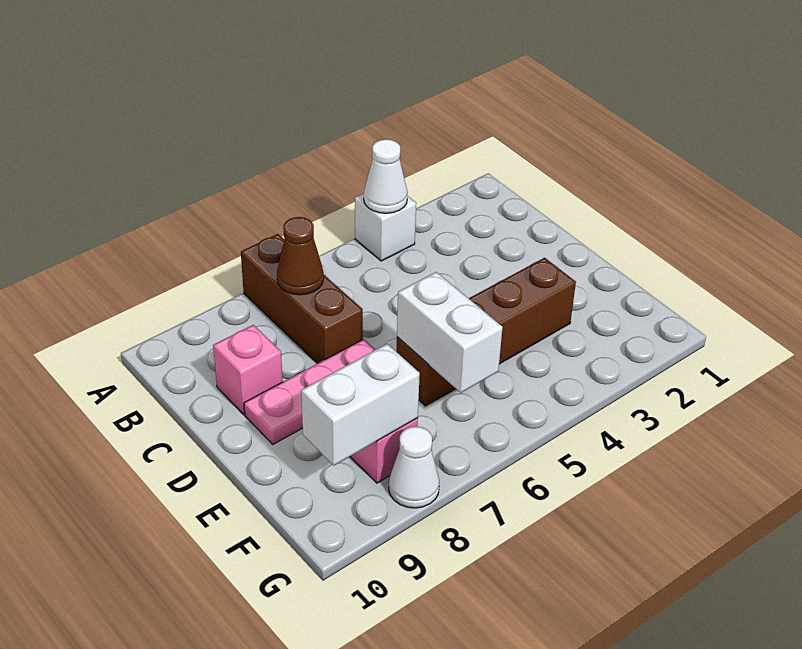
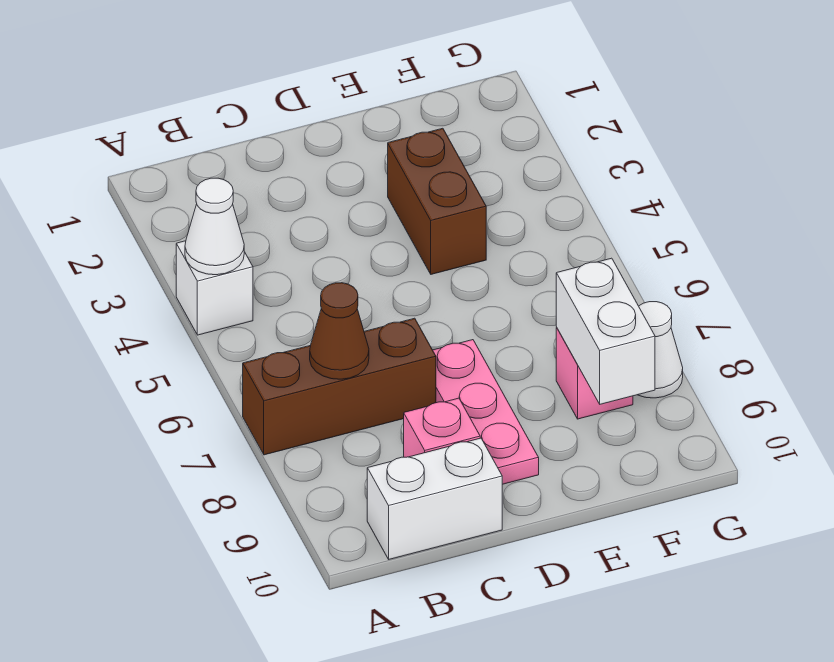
brown brick E3:E6 level 1 -> brown brick E3:E4 level 1
white brick E6:F6 level 2 -> white brick B10:C10 level 1

